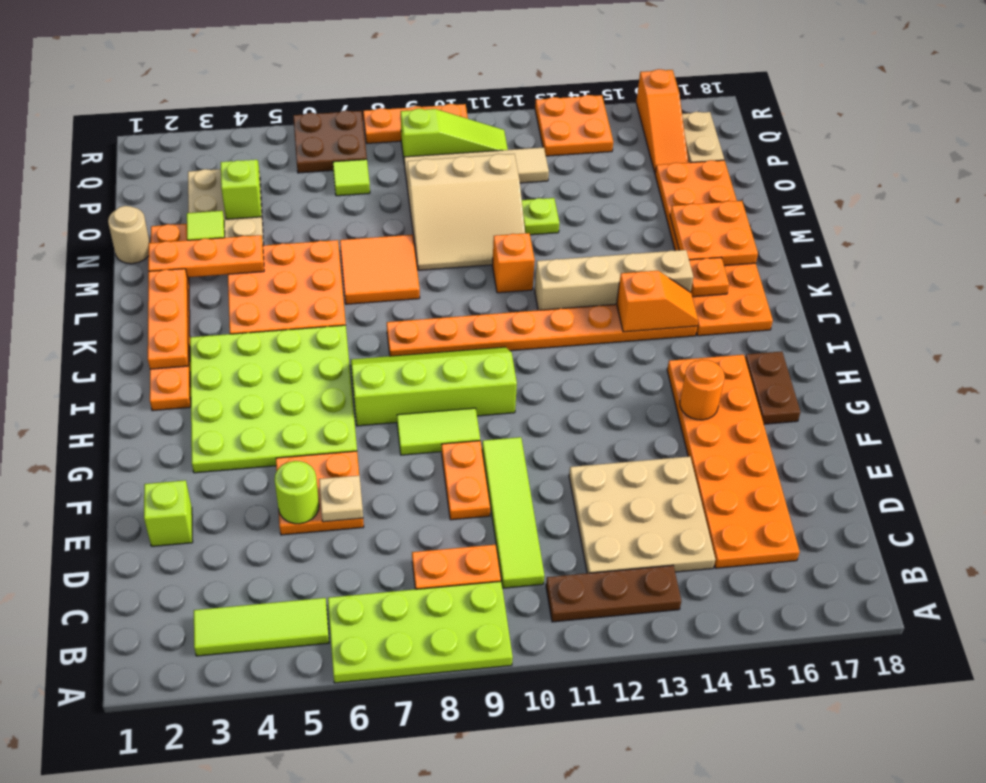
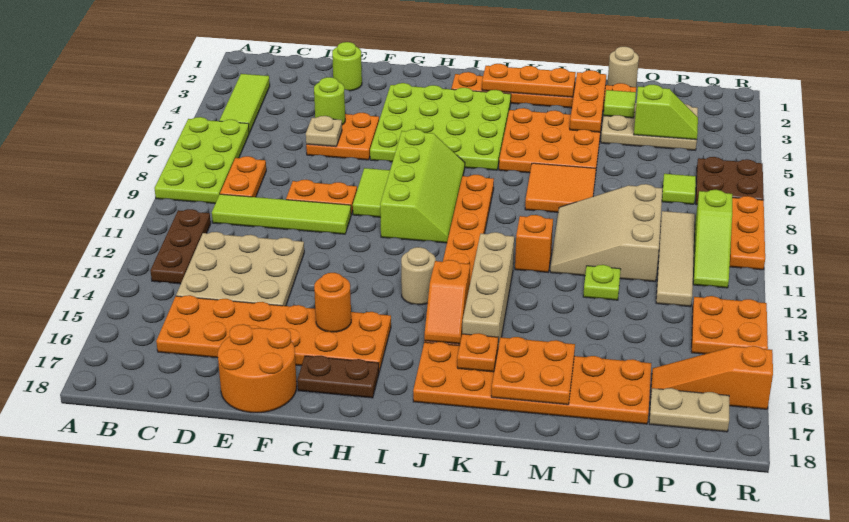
lime brick E2 level 1 -> lime round brick E2 level 1
none -> orange round brick E17:F18 level 1
none -> tan round brick I13 level 1

